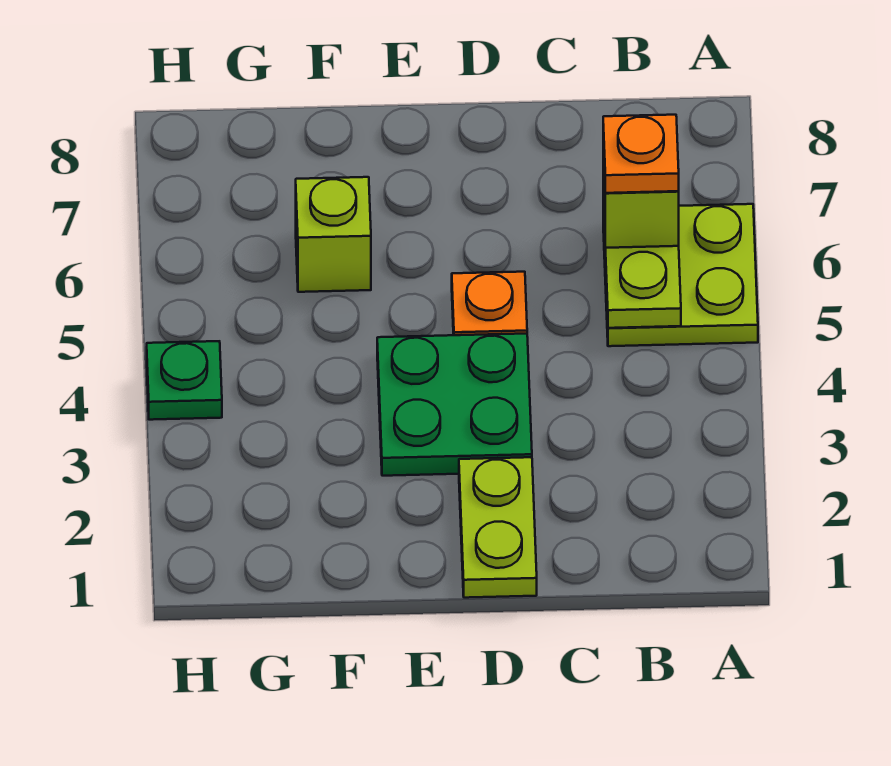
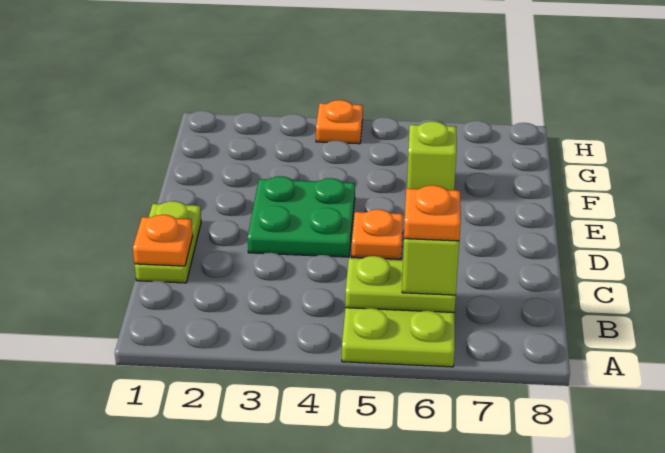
none -> orange plate C1 level 2
lime plate D1:D2 level 1 -> lime plate C1:D1 level 1
green plate H4 level 1 -> orange plate H4 level 1

